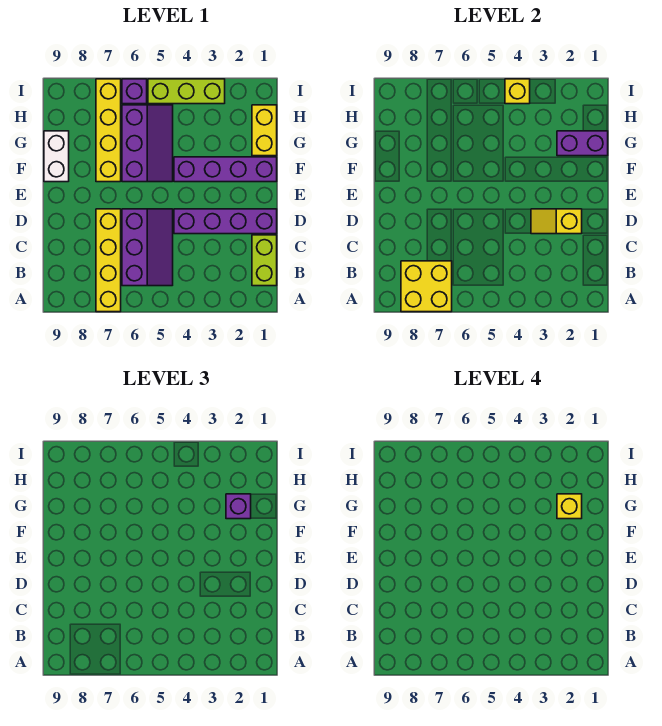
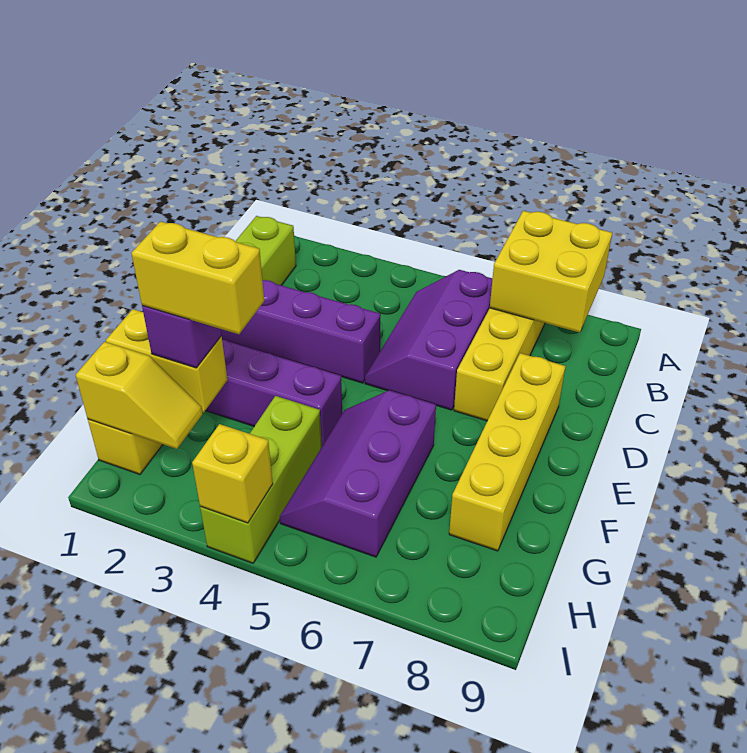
yellow slope D2:D3 level 2 top 2 -> yellow slope H1:H2 level 2 top 1
yellow brick F7:I7 level 1 -> yellow brick D8:G8 level 1
white brick F9:G9 level 1 -> none
purple brick G1:G2 level 2 -> yellow brick G1:G2 level 2
yellow brick G2 level 4 -> yellow brick G2:G3 level 4
lime brick I3:I5 level 1 -> lime brick G4:I4 level 1
purple brick I6 level 1 -> none

